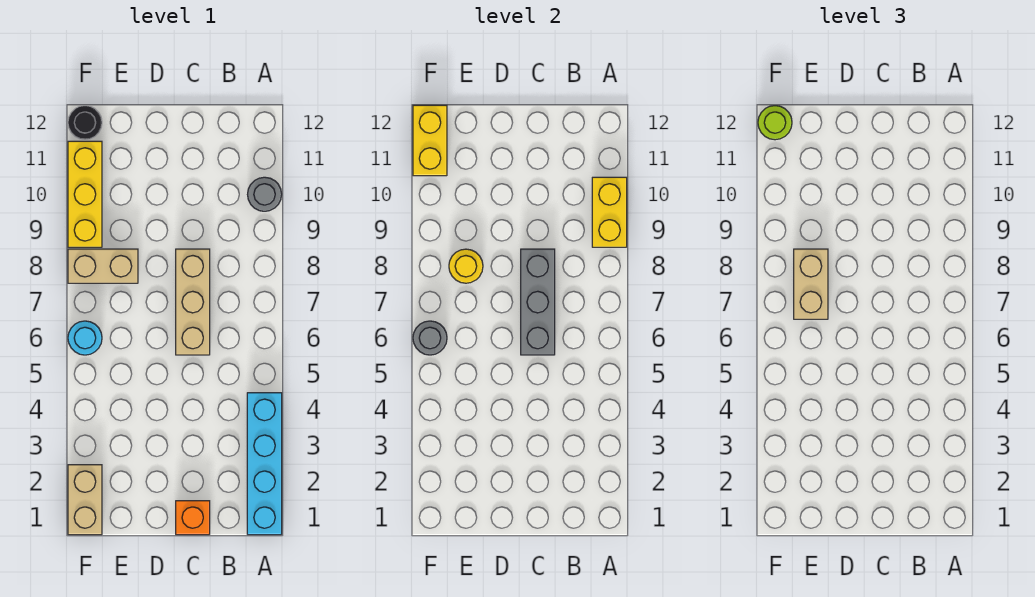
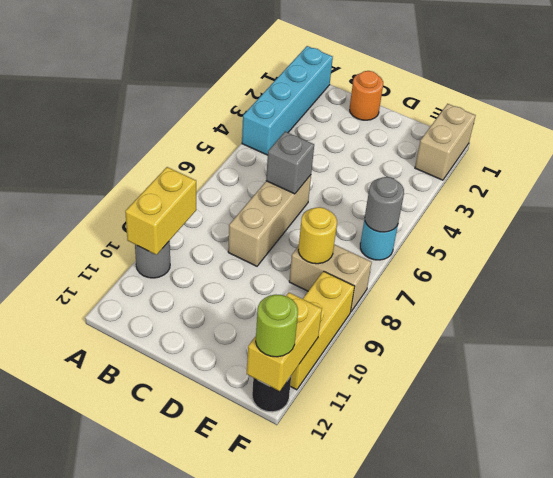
orange brick C1 level 1 -> orange round brick C1 level 1
grey brick C6:C8 level 2 -> grey brick C6 level 2
tan brick E7:E8 level 3 -> none

